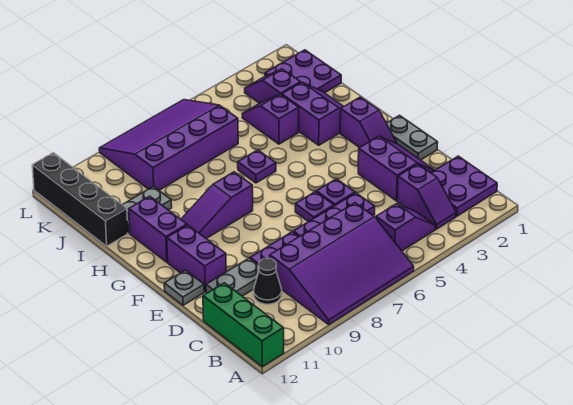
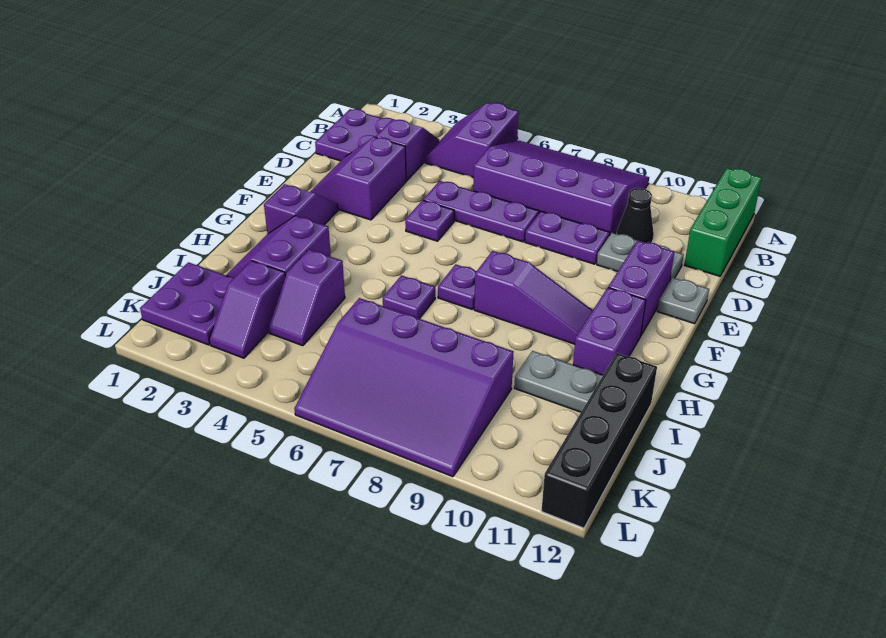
purple slope B4:B5 level 1 top 5 -> purple slope A4:B5 level 1 top 5
grey plate E1:F1 level 1 -> none
purple plate E6 level 1 -> purple plate G7 level 1

